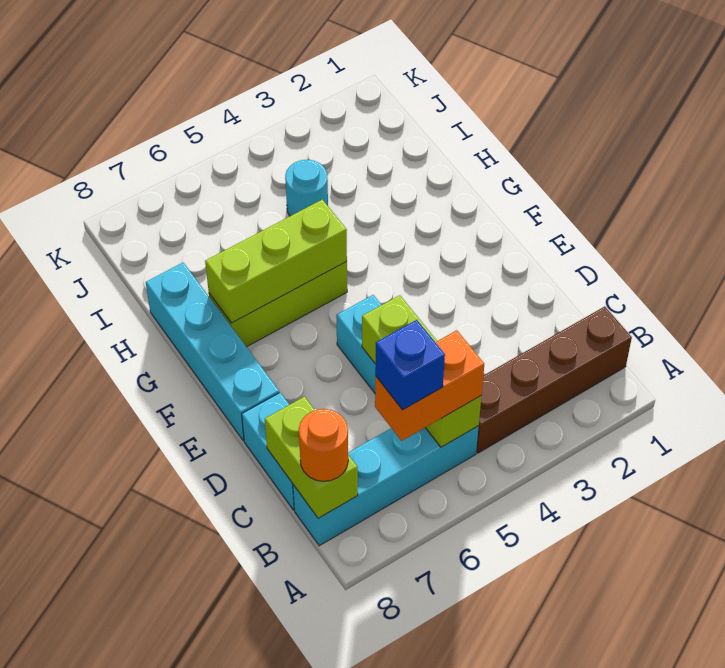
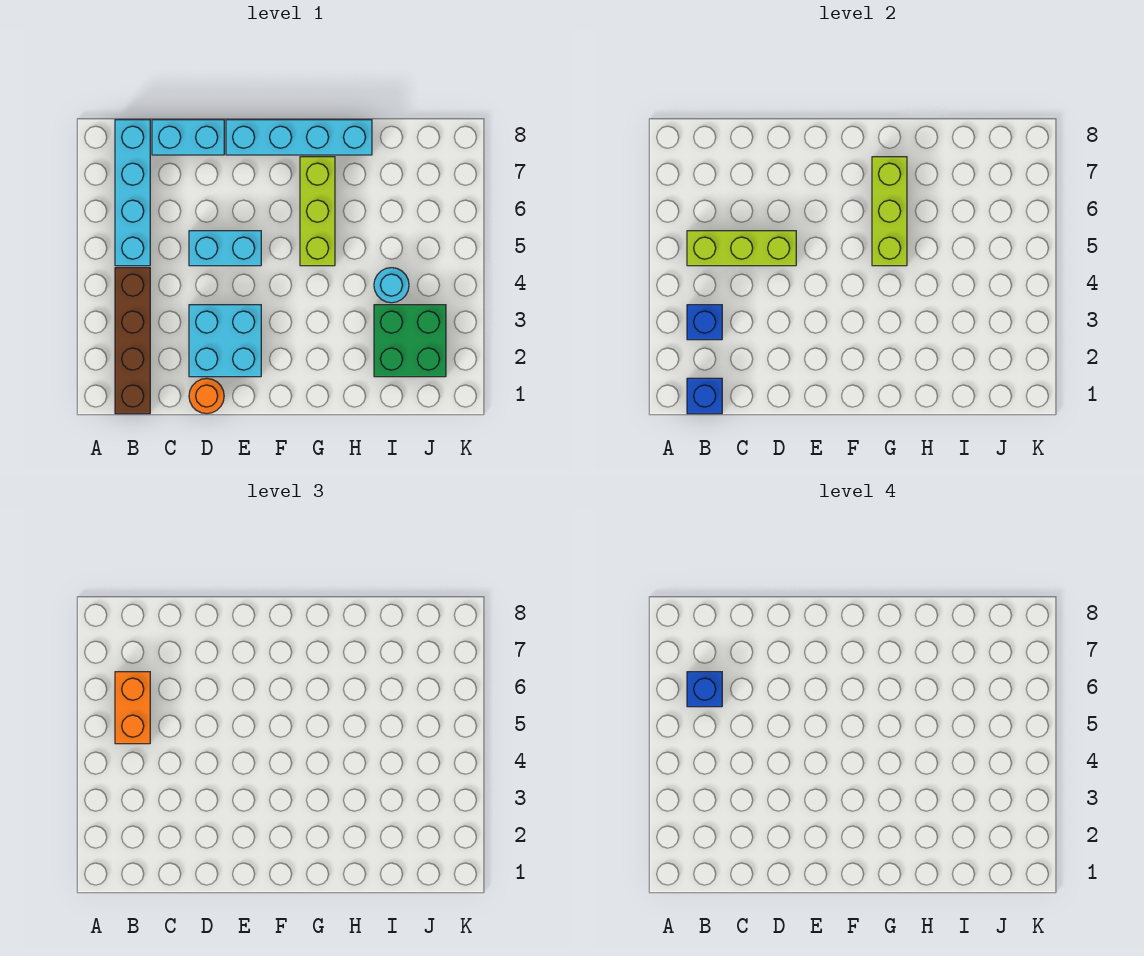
none -> blue brick B1 level 2
none -> blue brick B3 level 2
lime brick B8:C8 level 2 -> none
orange round brick B8 level 3 -> orange round brick D1 level 1
none -> cyan brick D2:E3 level 1
none -> green brick I2:J3 level 1

